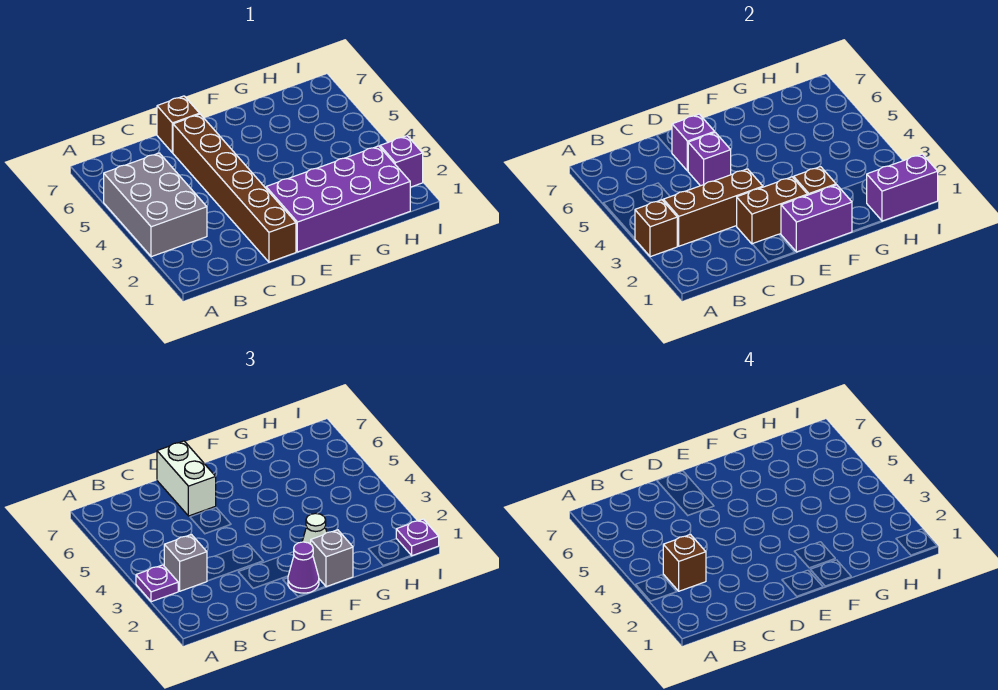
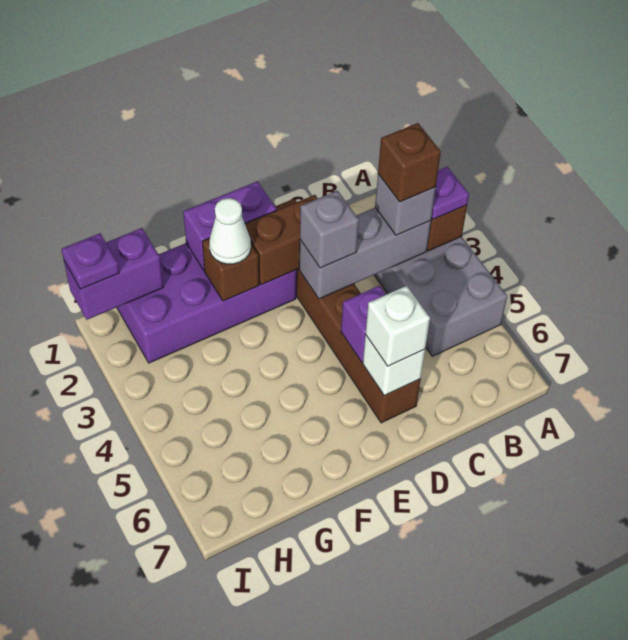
brown brick B3:D3 level 2 -> grey brick B3:D3 level 2
purple brick D6 level 2 -> white brick D6 level 2
white brick D6:D7 level 3 -> white brick D6 level 3
brown brick D7 level 1 -> none
purple cone E1 level 3 -> none
grey brick F1 level 3 -> grey brick D3 level 3
purple brick I2 level 1 -> none

